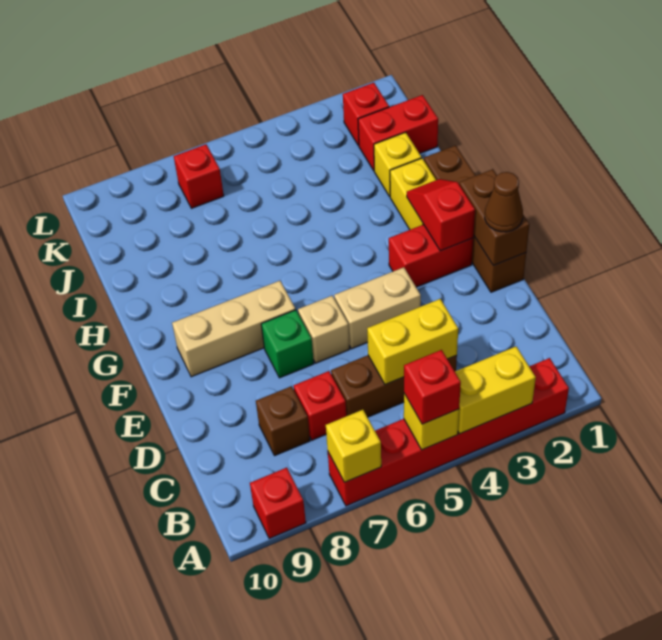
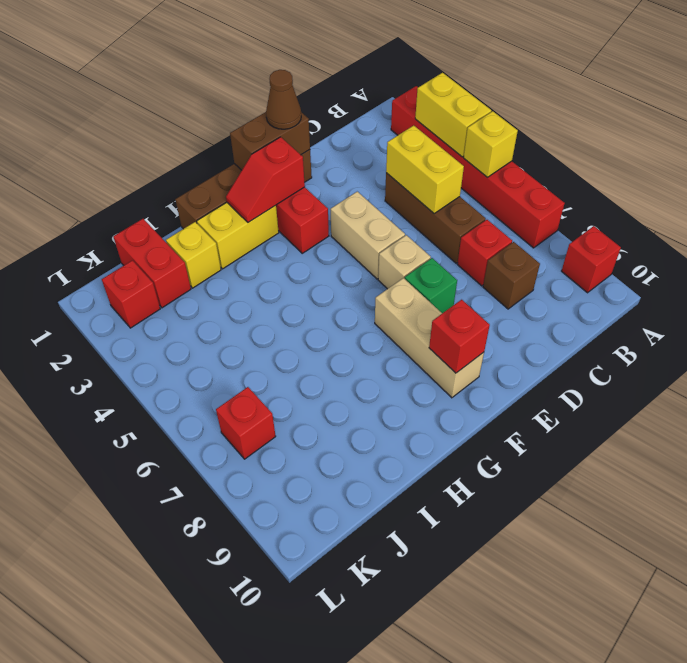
red brick A5 level 3 -> red brick F9 level 2
yellow brick A7 level 2 -> none

